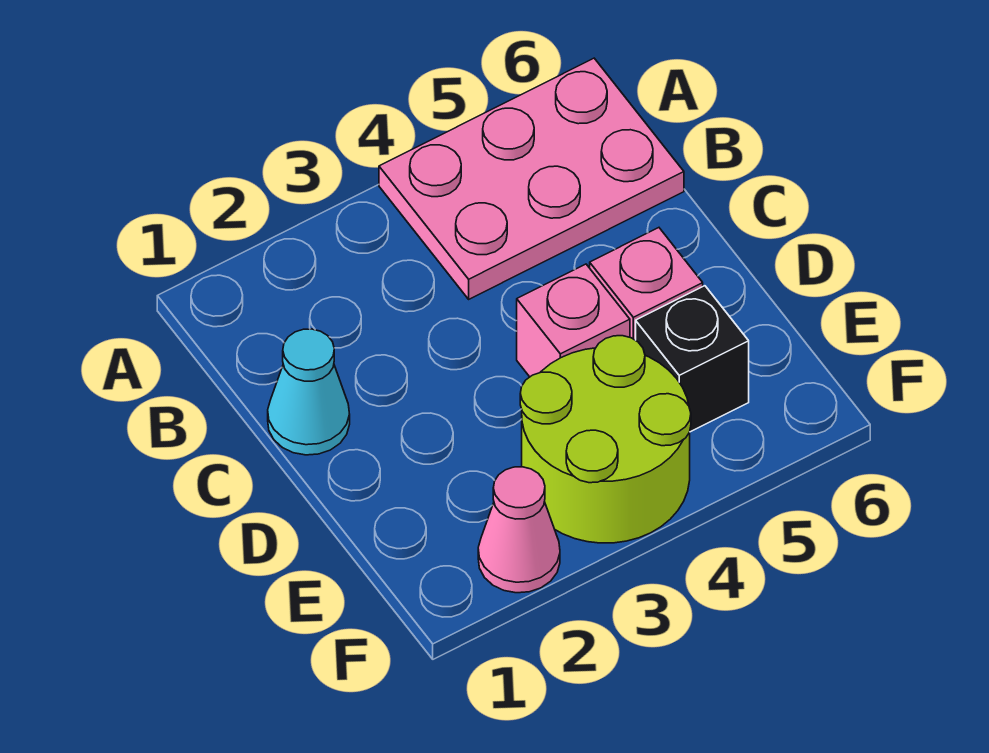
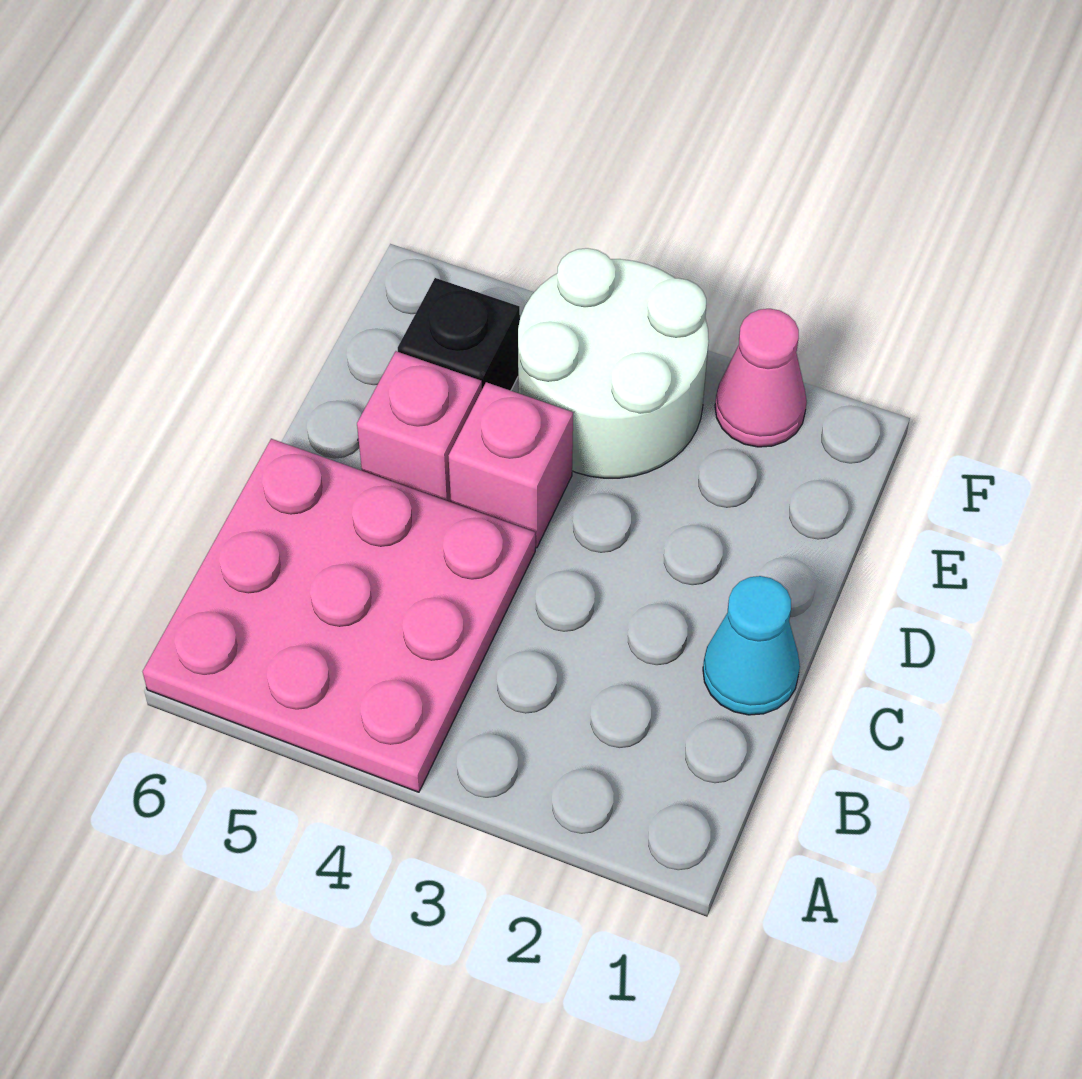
pink plate A4:B6 level 1 -> pink plate A4:C6 level 1
lime round brick E3:F4 level 1 -> white round brick E3:F4 level 1

